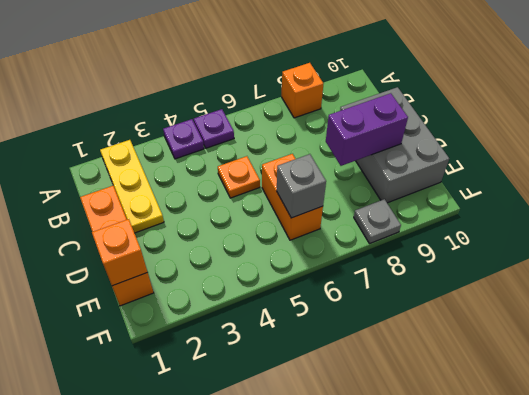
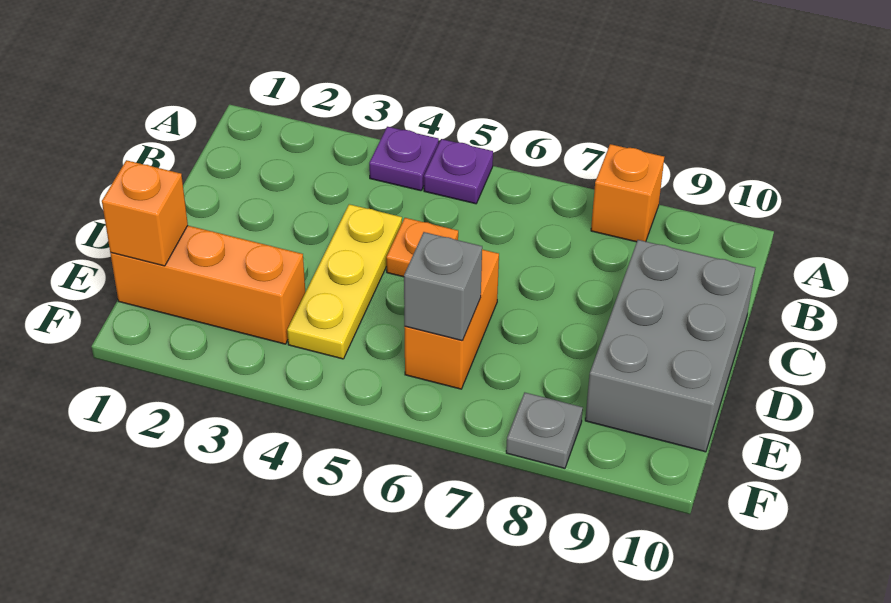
yellow plate A2:C2 level 1 -> yellow plate C4:E4 level 1
orange brick C1:E1 level 1 -> orange brick E1:E3 level 1
purple brick D8:D9 level 2 -> none

